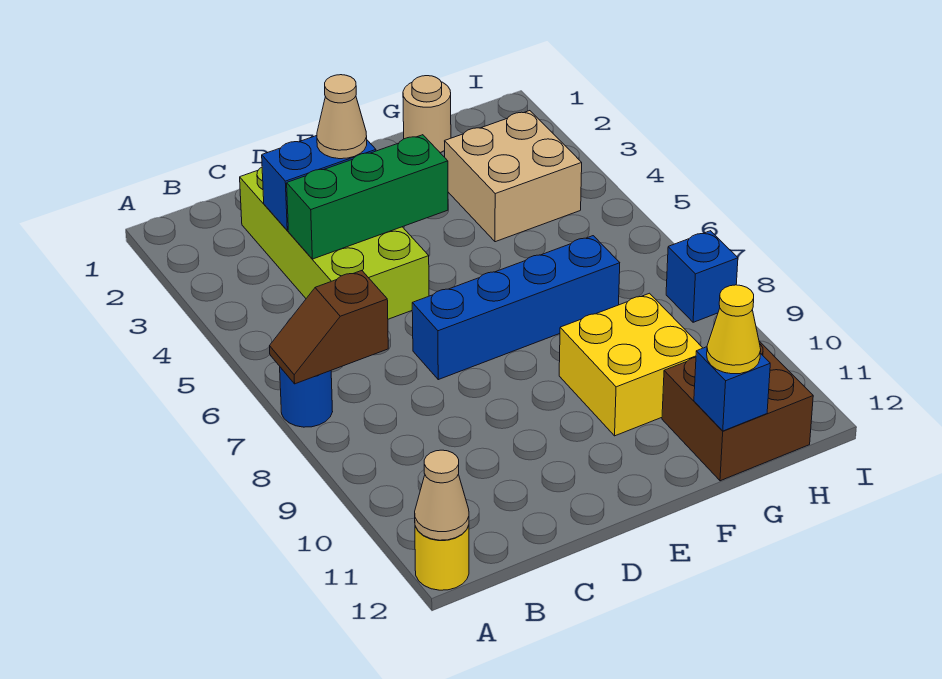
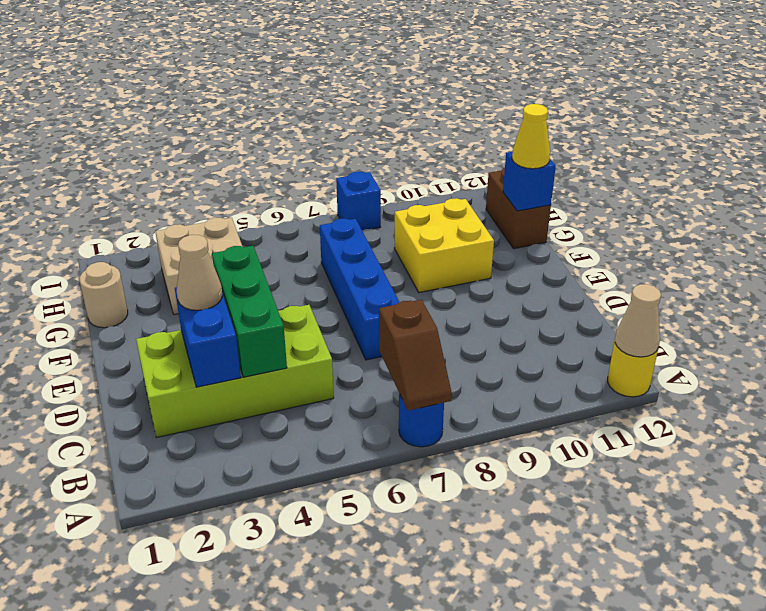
brown brick G11:H12 level 1 -> brown brick G12:H12 level 1

